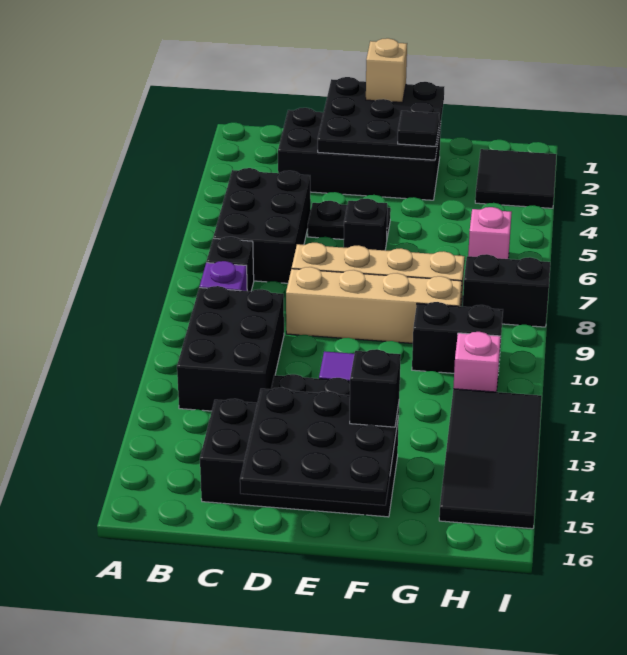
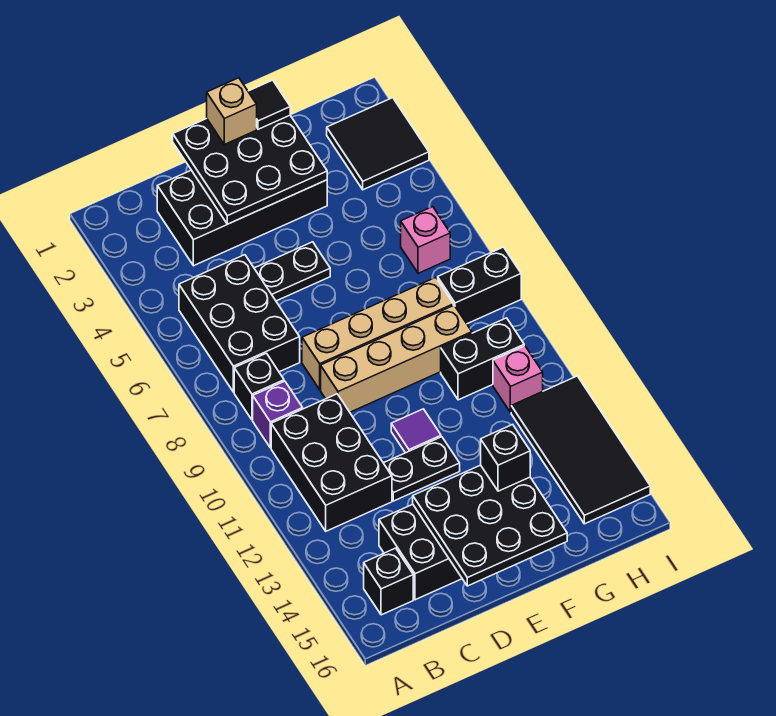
black brick E6 level 1 -> black brick B15 level 1
black tile F3 level 3 -> black tile F1 level 3

